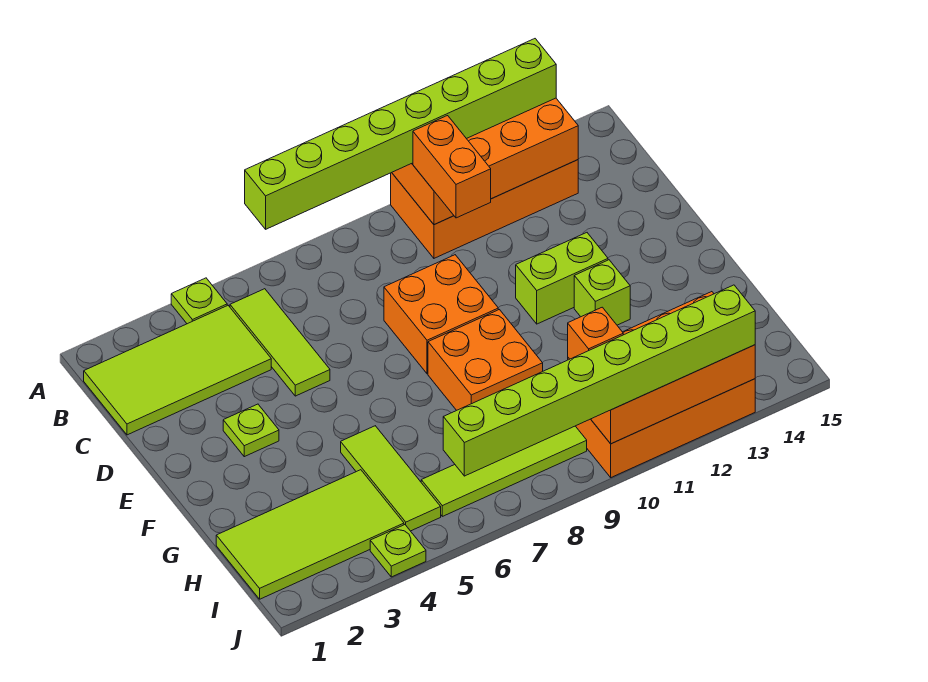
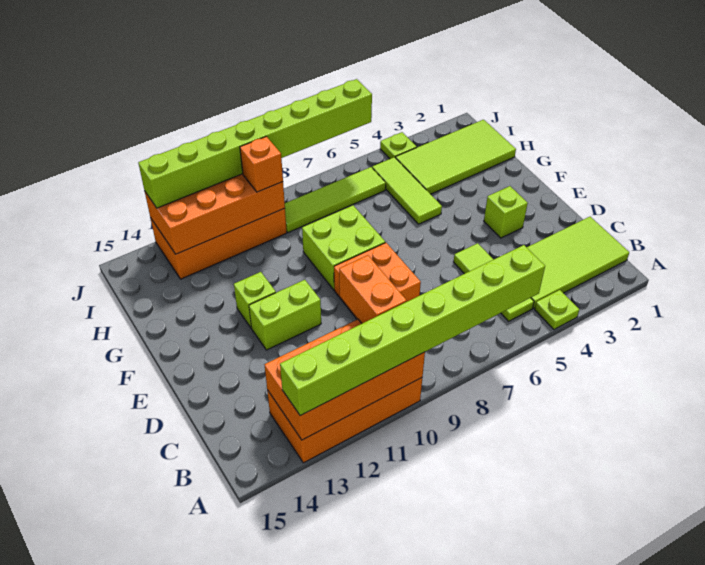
lime plate E3 level 1 -> lime brick E3 level 1
orange brick F8:G9 level 1 -> lime brick F8:G9 level 1

